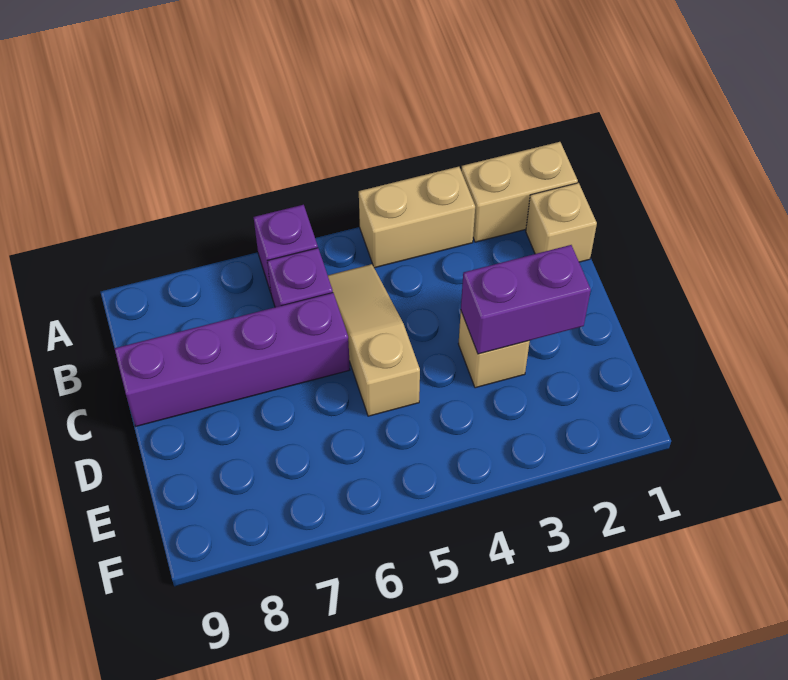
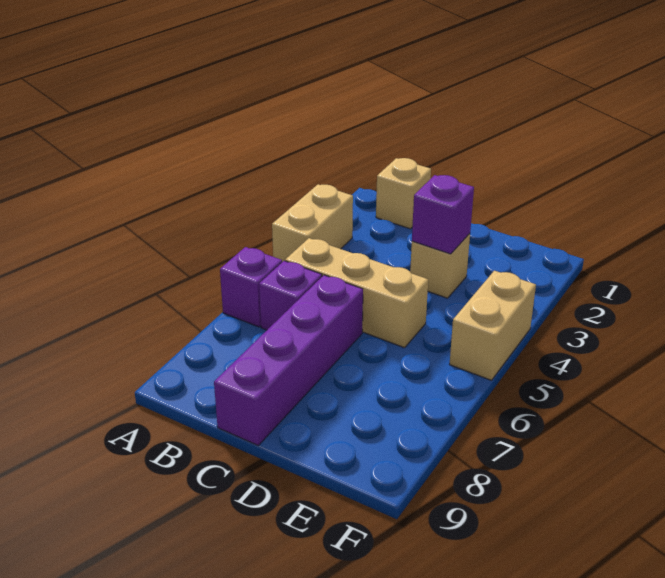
tan brick A1:A2 level 1 -> tan brick F4:F5 level 1
tan slope B5:D5 level 1 top D -> tan brick B5:D5 level 1
purple brick D2:D3 level 2 -> purple brick D3 level 2

